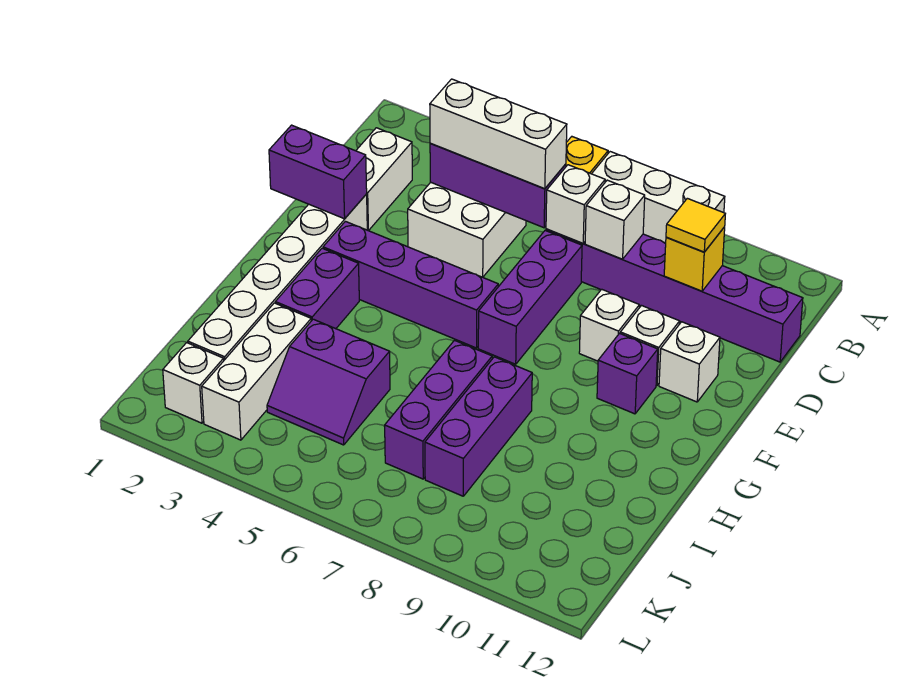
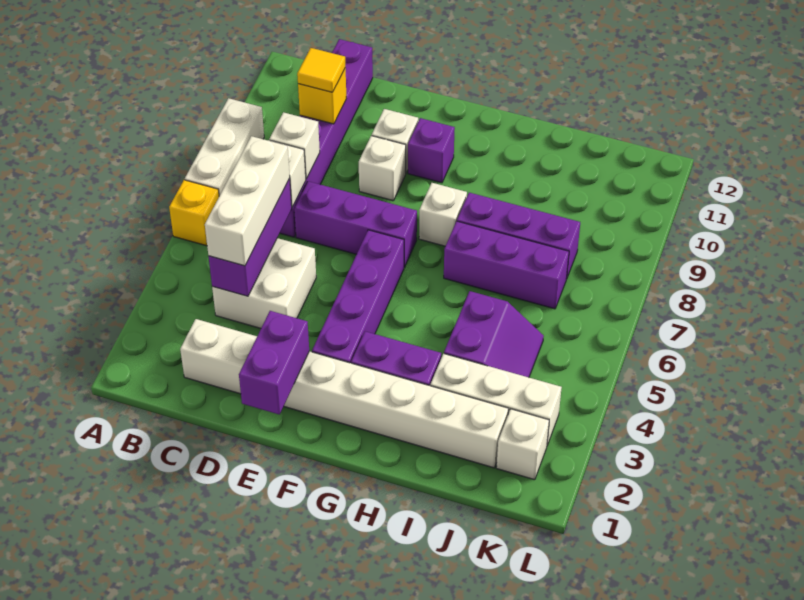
white brick E11 level 1 -> white brick G8 level 1

